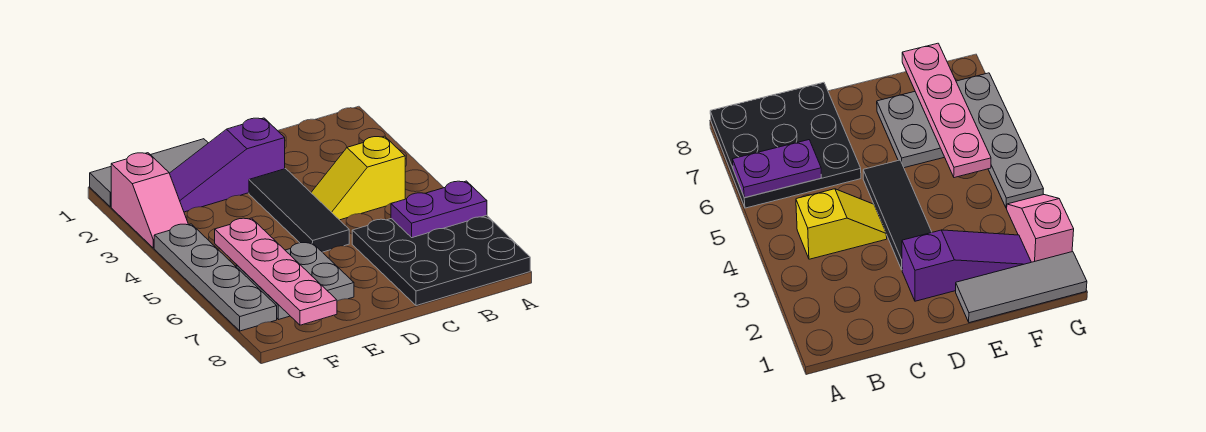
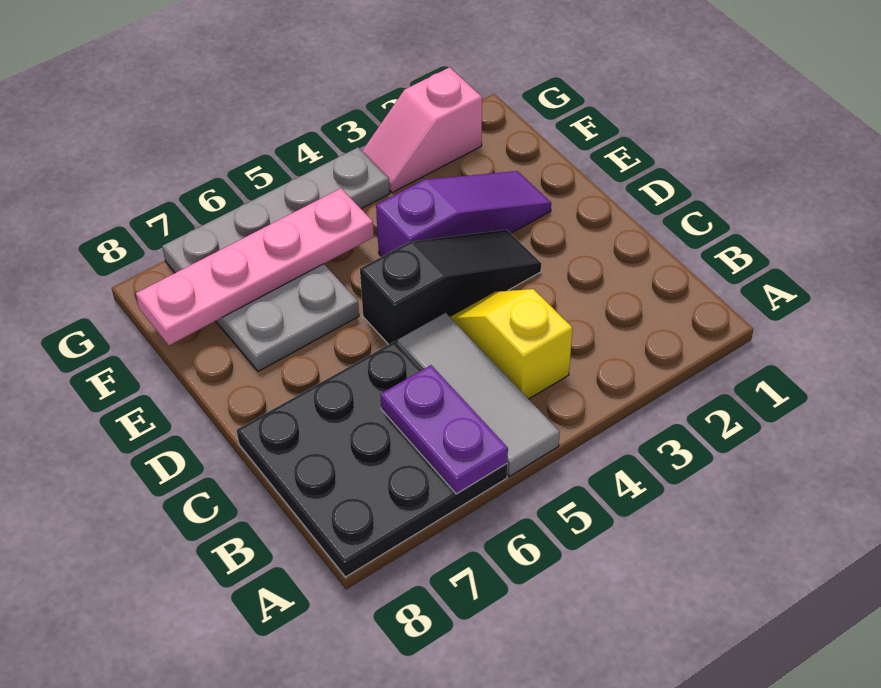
purple slope D2:F2 level 1 top D -> purple slope E2:E4 level 1 top 4
black tile D3:D5 level 1 -> black slope D3:D5 level 1 top 5
grey tile E1:G1 level 1 -> grey tile A5:C5 level 1

